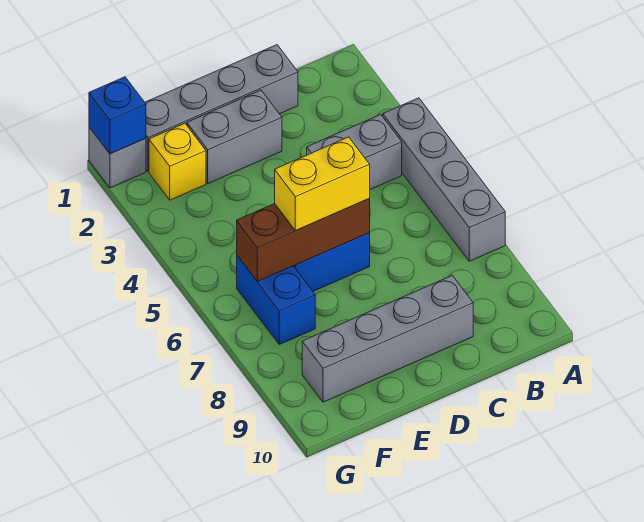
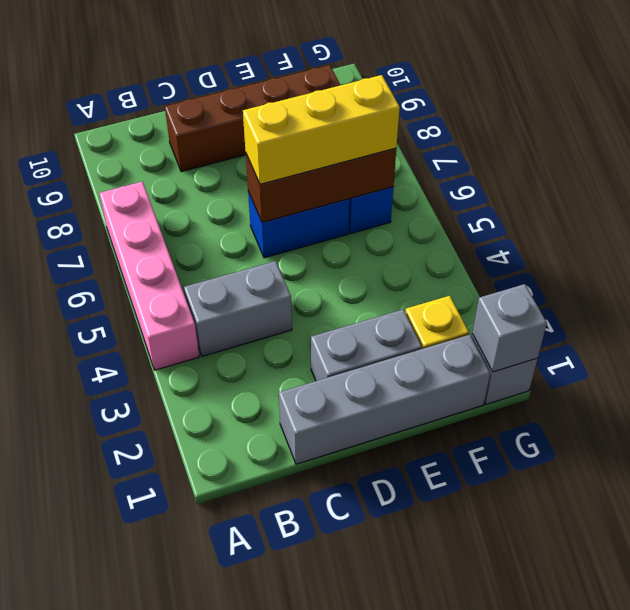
grey brick A4:A7 level 1 -> pink brick A4:A7 level 1
grey brick C9:F9 level 1 -> brown brick C9:F9 level 1
yellow brick D6:E6 level 3 -> yellow brick D6:F6 level 3
blue brick G1 level 2 -> grey brick G1 level 2

